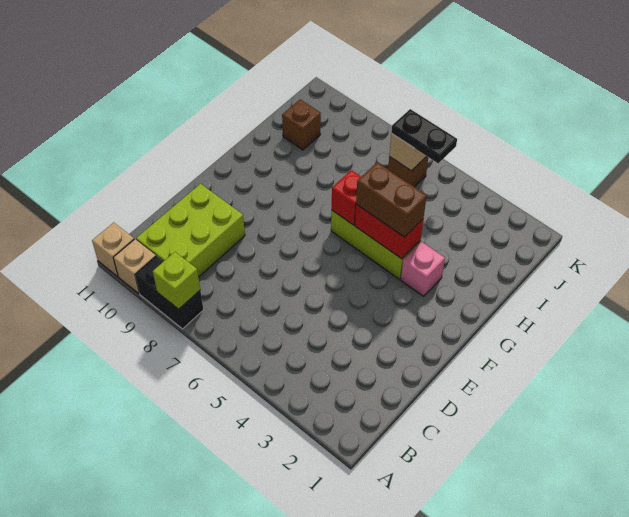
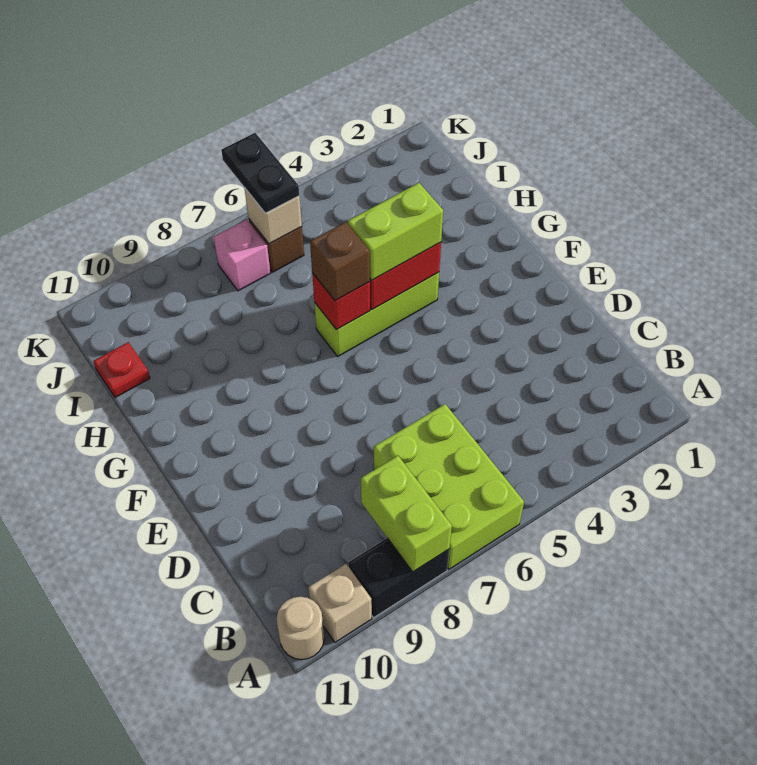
lime brick A8 level 2 -> lime brick A8:B8 level 2
tan brick A11 level 1 -> tan round brick A11 level 1
lime brick B9:D10 level 1 -> lime brick A6:C7 level 1
pink brick G3 level 1 -> pink brick J7 level 1
brown brick G4:G5 level 3 -> lime brick G4:G5 level 3
brown brick I10 level 1 -> brown brick G6 level 3
none -> red plate I11 level 1
black plate J5:J6 level 3 -> black plate J6:K6 level 3

